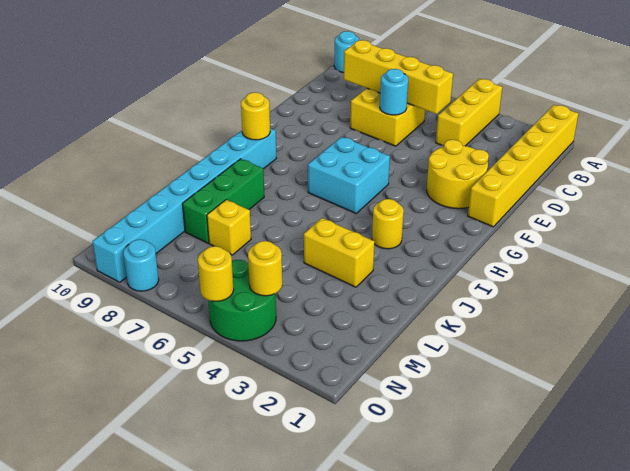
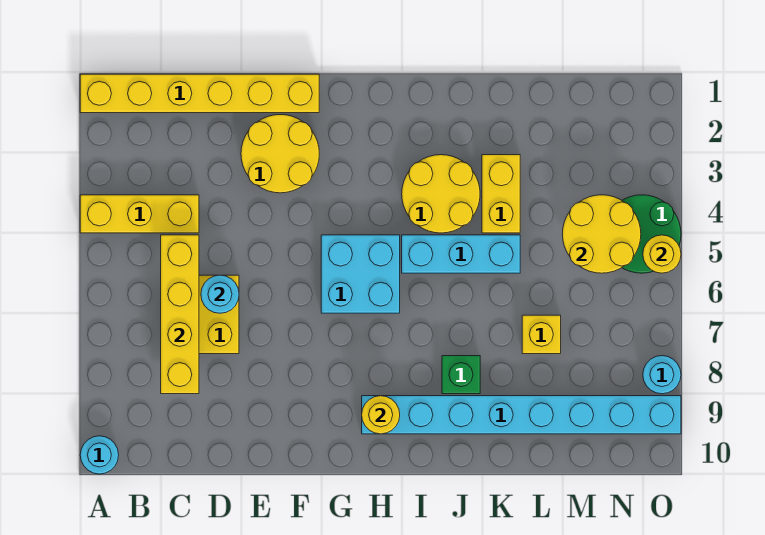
yellow round brick I3 level 1 -> yellow round brick I3:J4 level 1
none -> cyan brick I5:K5 level 1
green brick J8:L8 level 1 -> green brick J8 level 1
yellow round brick N4 level 2 -> yellow round brick M4:N5 level 2

